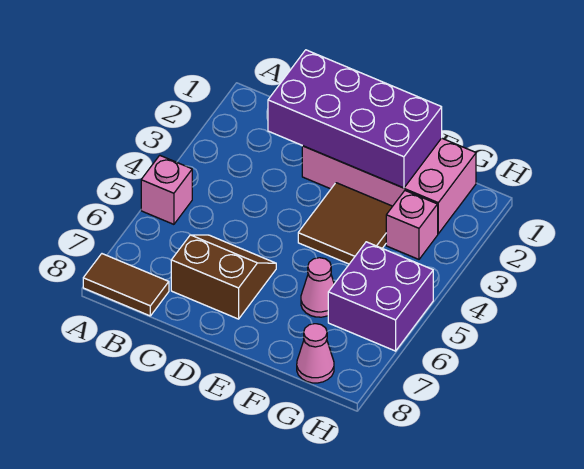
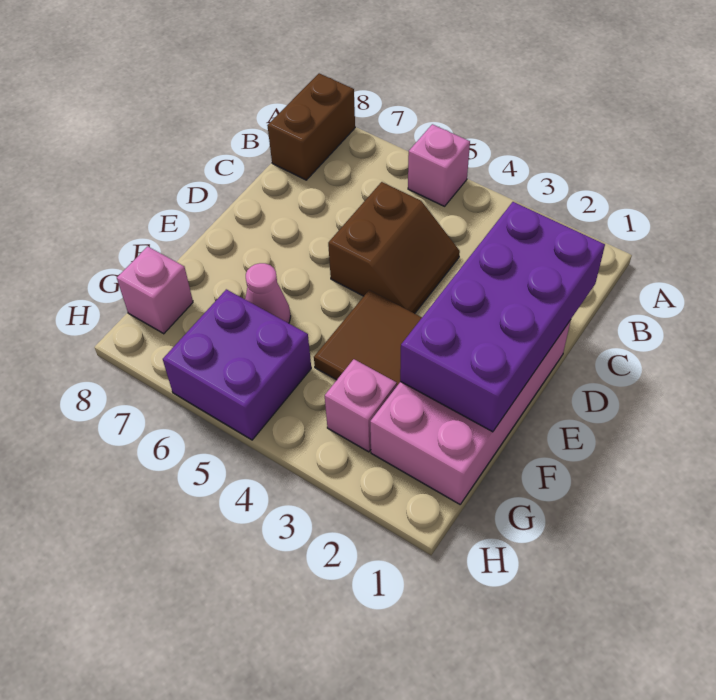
brown tile A8:B8 level 1 -> brown brick A8:B8 level 1
brown slope C6:D7 level 1 top 7 -> brown slope C4:D5 level 1 top 5
pink cone G8 level 1 -> pink brick G8 level 1

